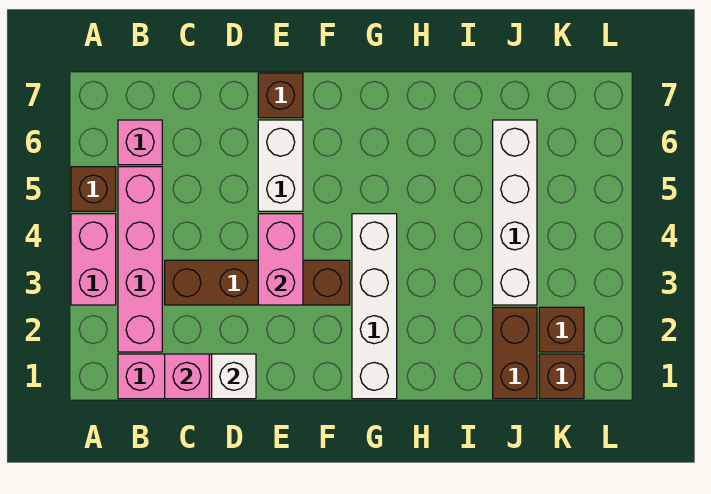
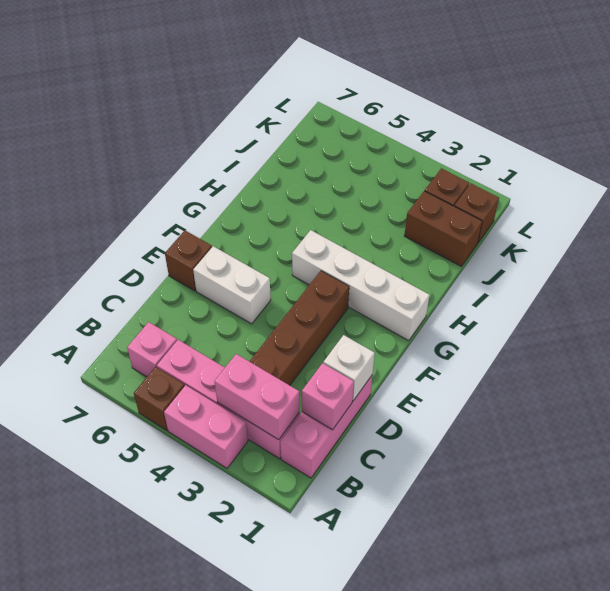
pink brick E3:E4 level 2 -> pink brick B2:B3 level 2
white brick J3:J6 level 1 -> none

